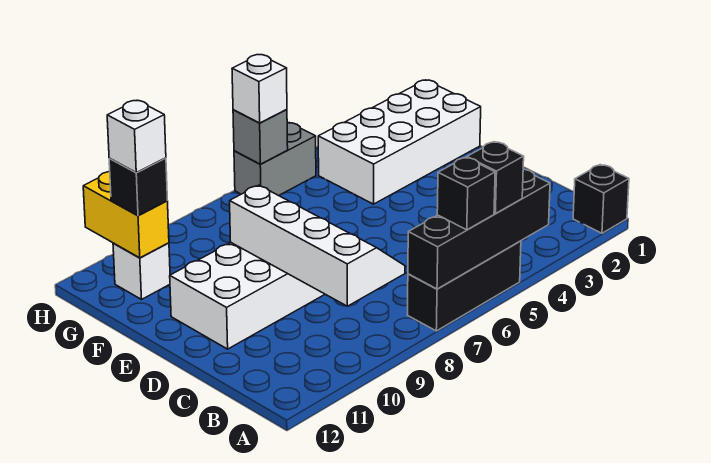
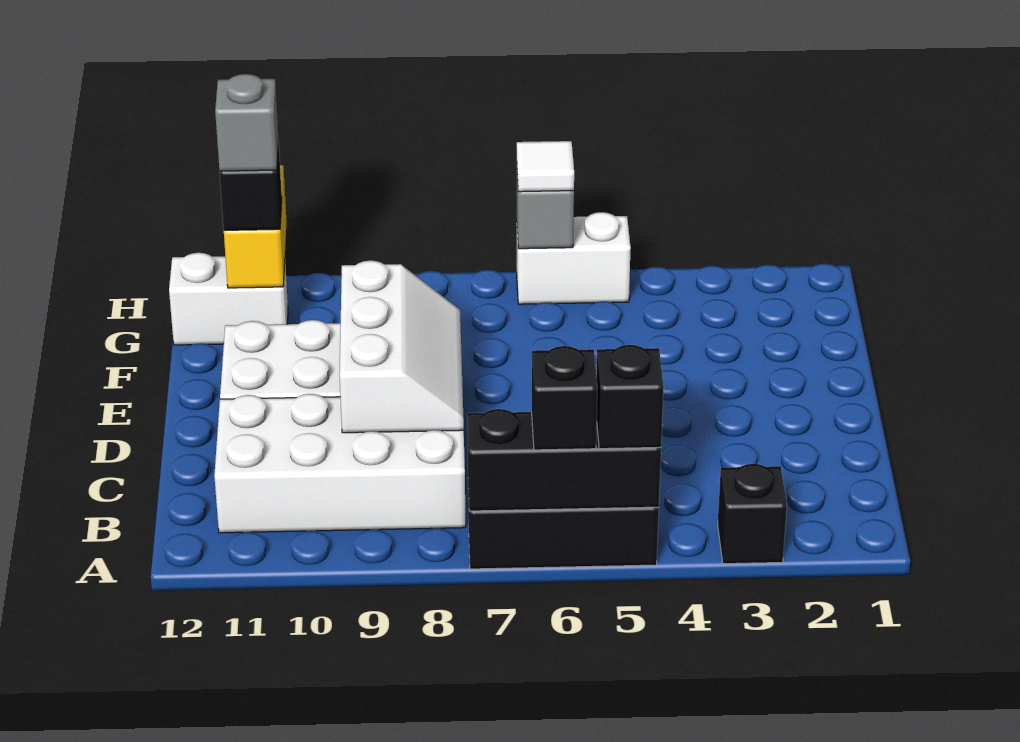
black brick A1 level 1 -> black brick A3 level 1
black brick A4:A7 level 2 -> black brick A5:A7 level 2
white slope B8:E9 level 2 top 9 -> white slope C8:E9 level 2 top 9
white brick F1:G4 level 1 -> white brick B8:C11 level 1
white brick G11 level 1 -> white brick G11:G12 level 1
white brick G11 level 4 -> grey brick G11 level 4
grey brick H5:H6 level 1 -> white brick H5:H6 level 1
white brick H6 level 3 -> white tile H6 level 3

